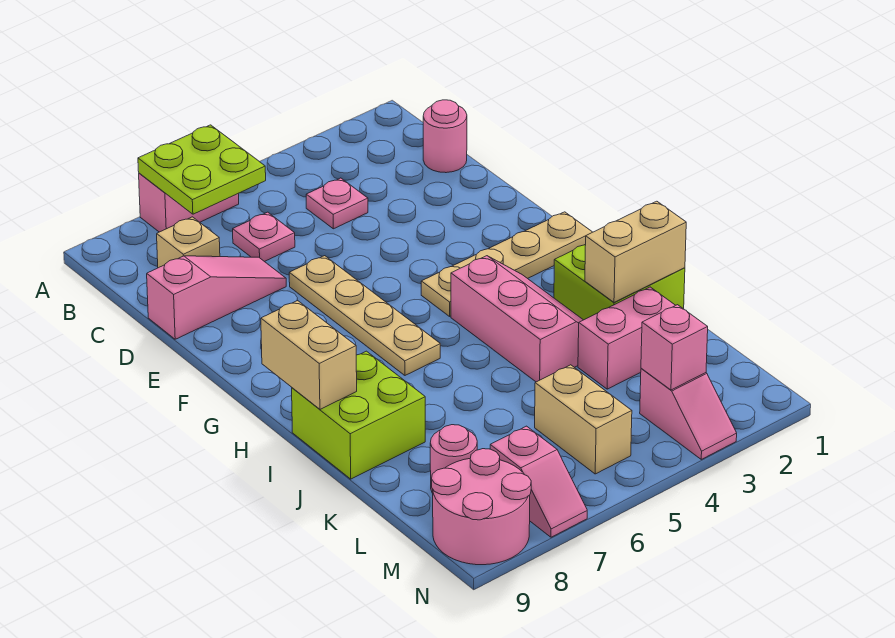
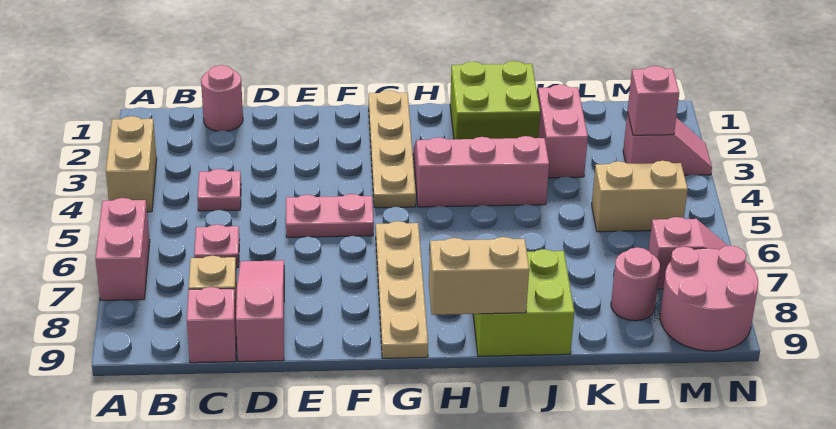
lime plate A6:B7 level 2 -> none
none -> pink brick C9 level 1
none -> pink plate E5:F5 level 1
tan plate E6:H6 level 1 -> tan plate G6:G9 level 1
tan brick J1:J2 level 2 -> tan brick A3:A4 level 1

